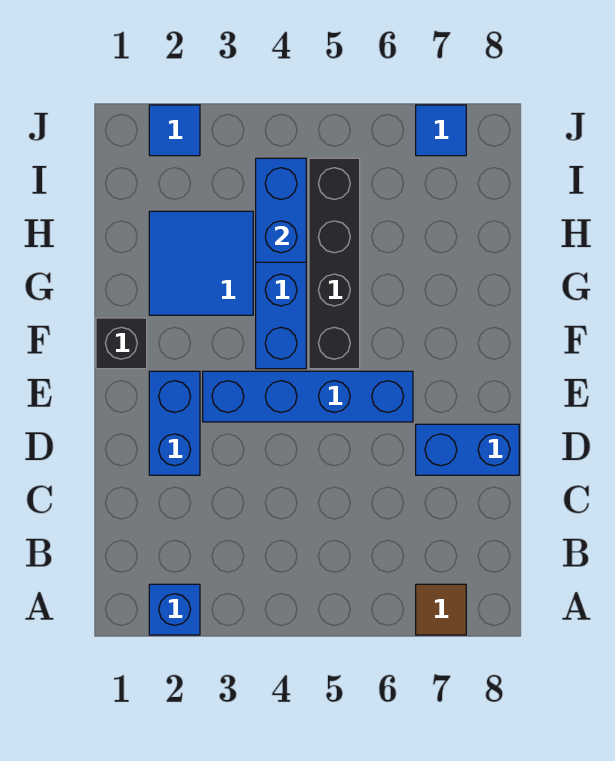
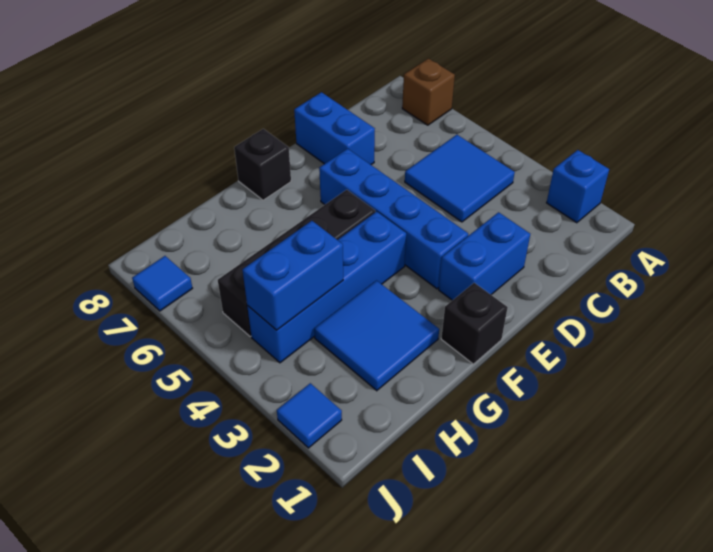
brown tile A7 level 1 -> brown brick A7 level 1
none -> blue tile B4:C5 level 1
none -> black brick F8 level 1

